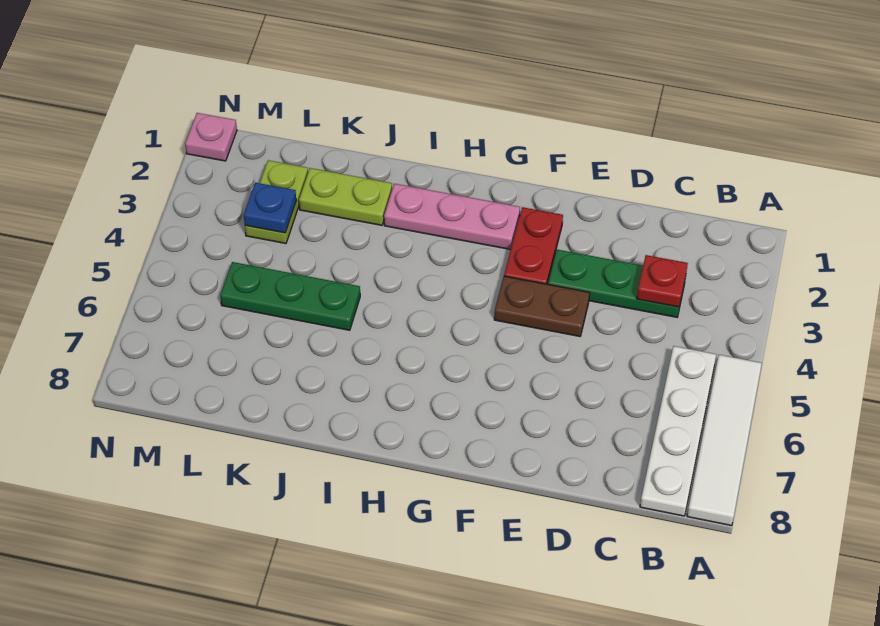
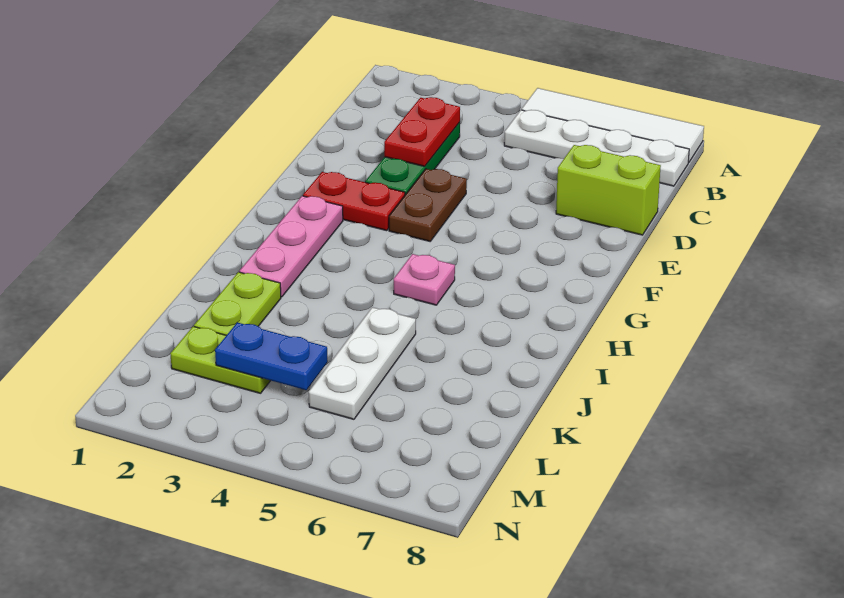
red plate C3 level 2 -> red plate C3:D3 level 2
none -> lime brick D7:D8 level 1
green plate J5:L5 level 1 -> white plate J5:L5 level 1
blue plate L3 level 2 -> blue plate L3:L4 level 2
pink plate N1 level 1 -> pink plate H5 level 1

